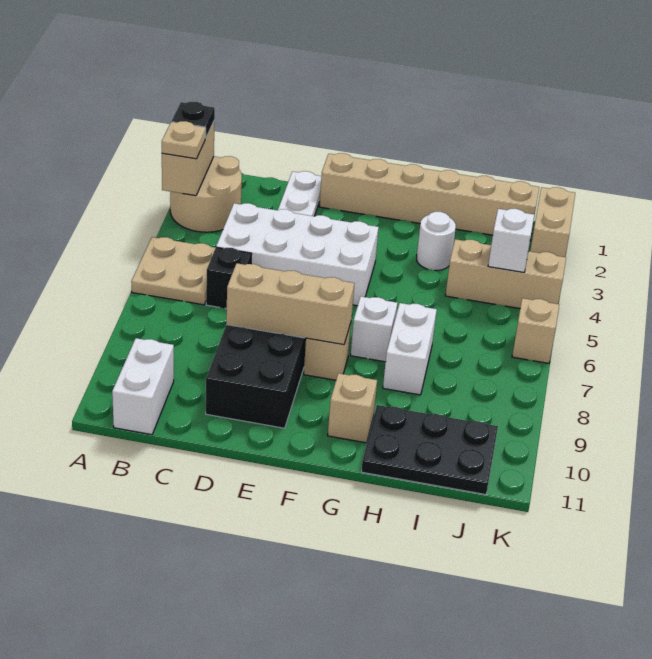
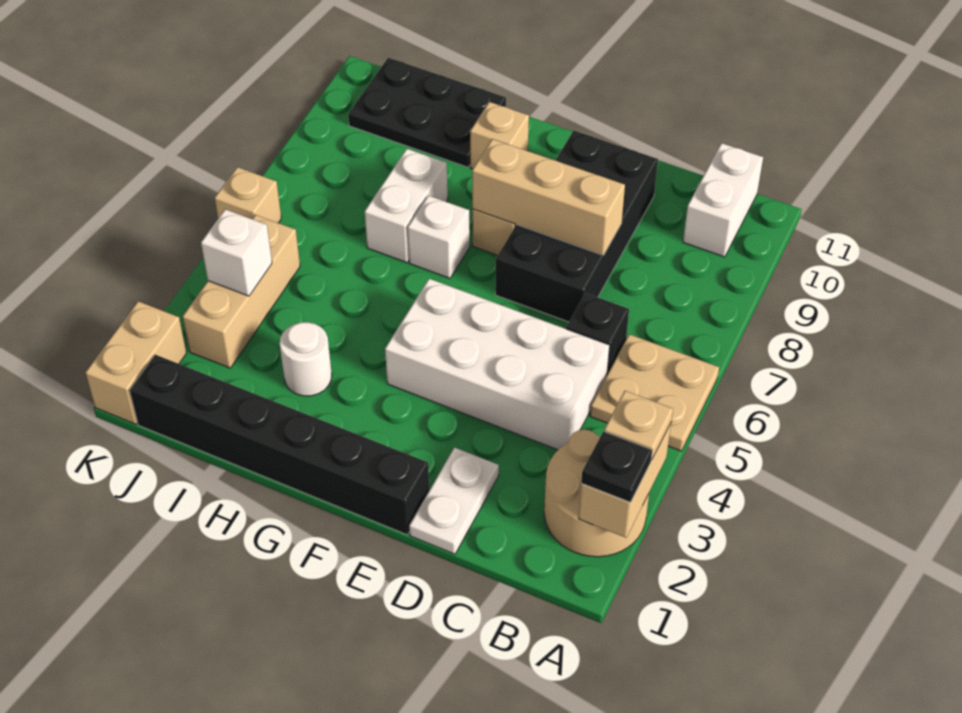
tan brick E1:J1 level 1 -> black brick E1:J1 level 1
tan brick I4:K4 level 1 -> tan brick J3:J5 level 1

